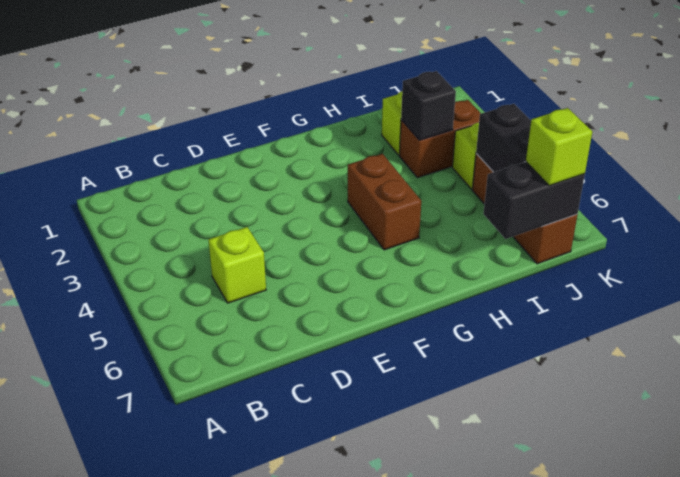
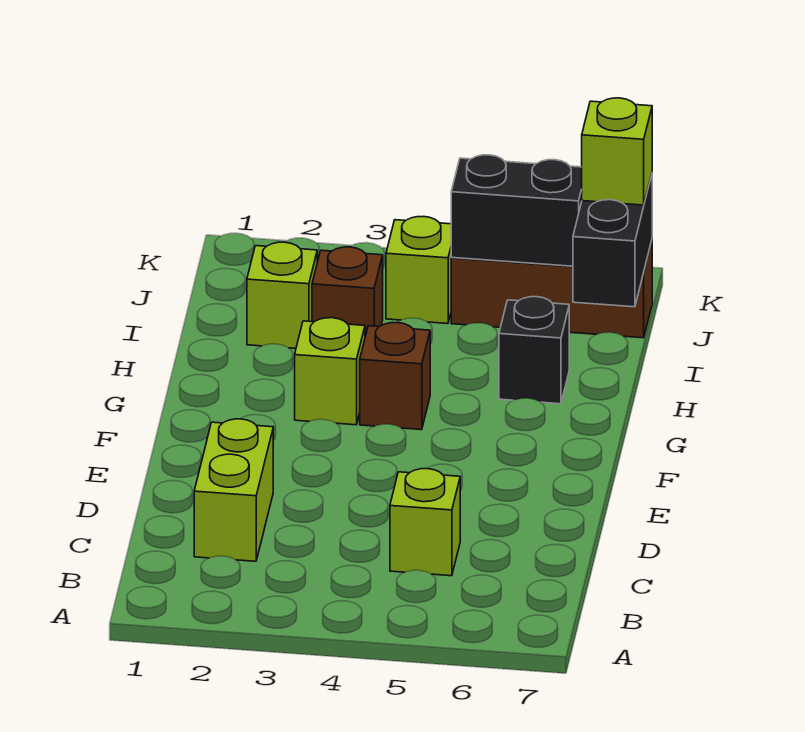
none -> lime brick C2:D2 level 1
none -> lime brick G3 level 1
brown brick G4:G5 level 1 -> brown brick G4 level 1
brown brick I3:J3 level 1 -> brown brick I3 level 1
black brick I3 level 2 -> black brick H6 level 1

